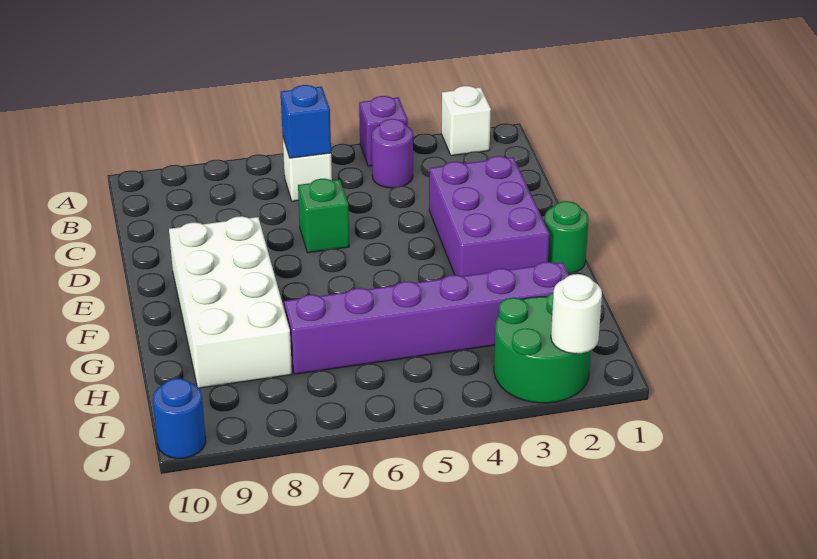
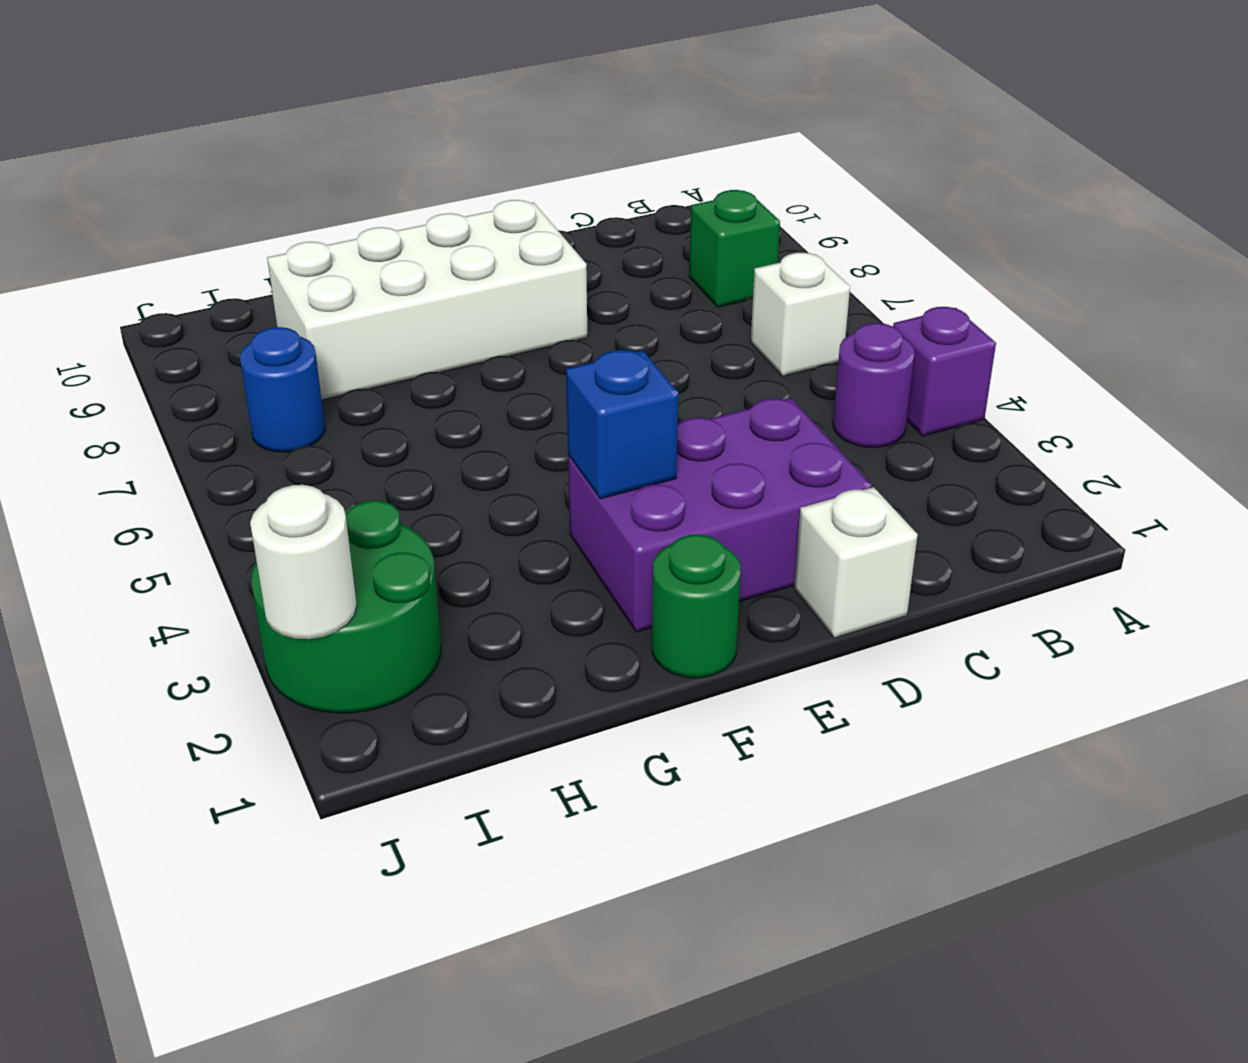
white brick A2 level 1 -> white brick D1 level 1
blue brick B6 level 2 -> blue brick F3 level 2
green brick D6 level 1 -> green brick B8 level 1
purple brick H2:H7 level 1 -> none
blue round brick J10 level 1 -> blue round brick I7 level 1

